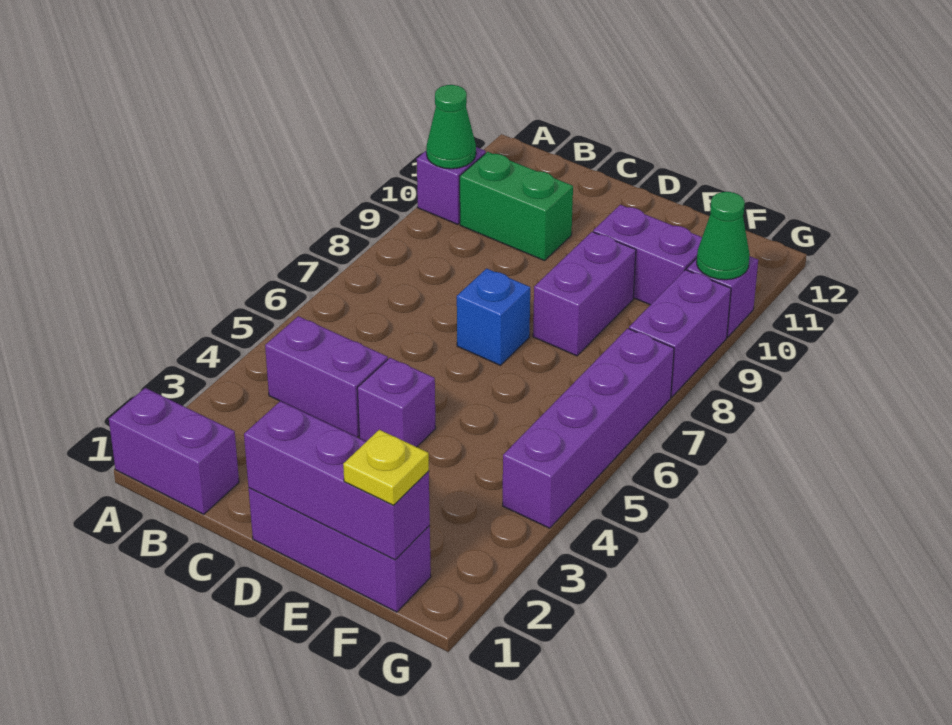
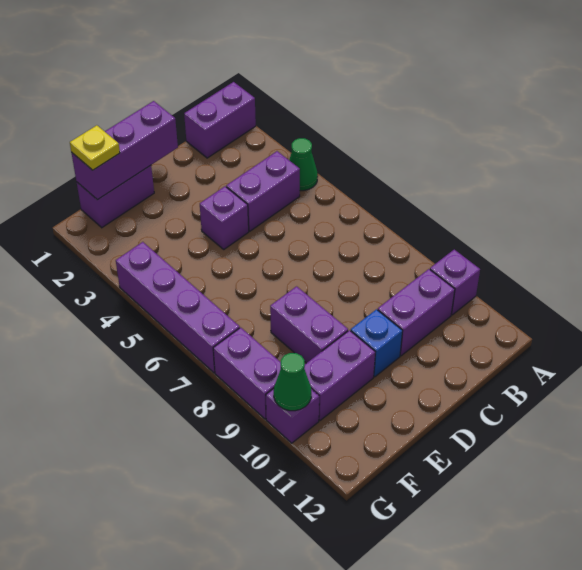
green cone A10 level 2 -> green cone A4 level 1
green brick B10:C10 level 1 -> purple brick B10:C10 level 1
purple brick D1:F1 level 1 -> purple brick E1:F1 level 1
blue brick D7 level 1 -> blue brick D10 level 1

